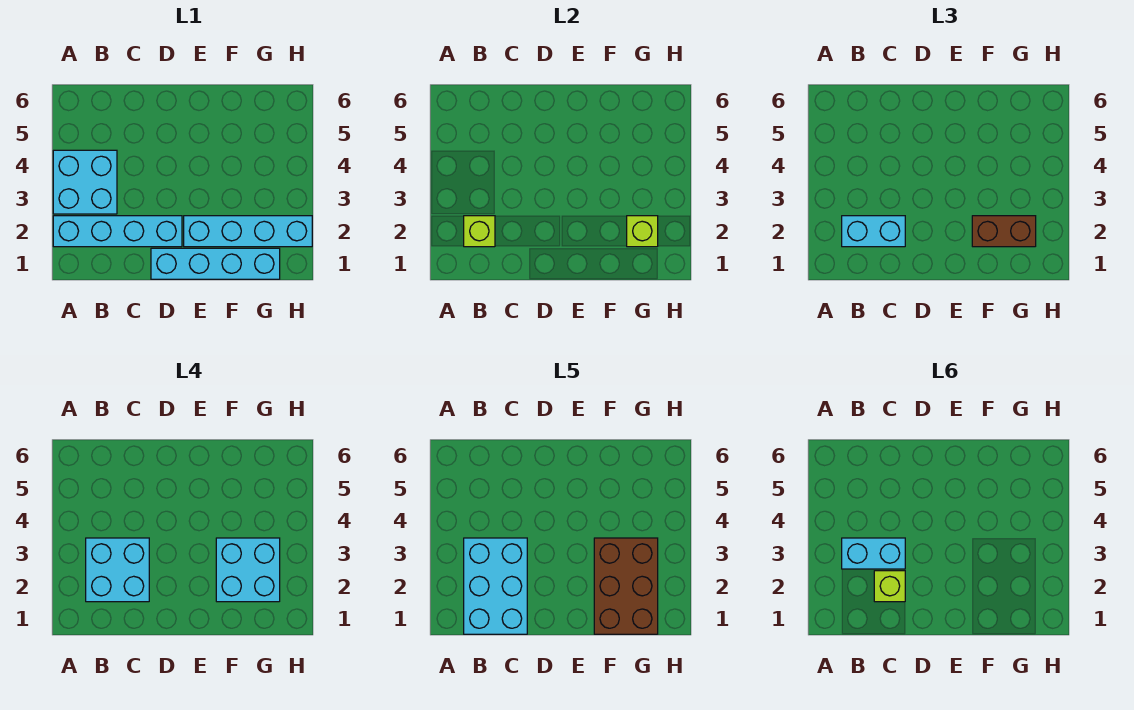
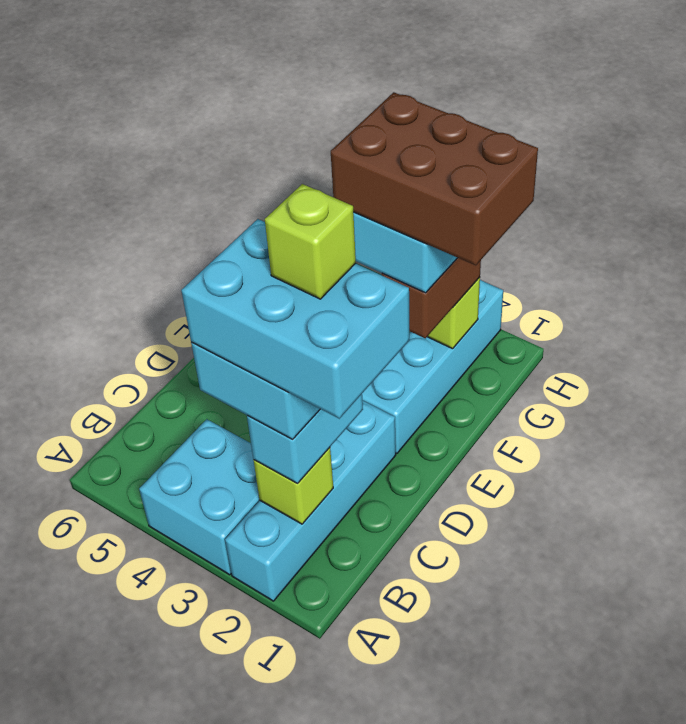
cyan brick B3:C3 level 6 -> none
cyan brick D1:G1 level 1 -> none

